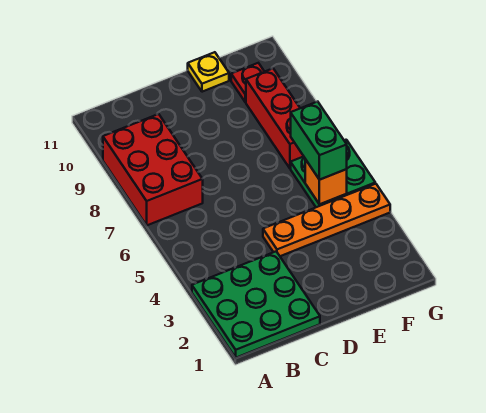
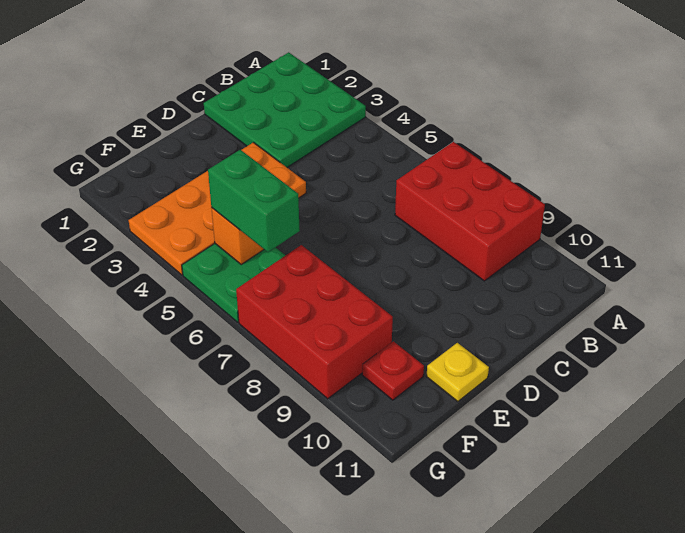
orange plate D4:G4 level 1 -> orange plate D3:G4 level 1
red brick F7:F9 level 1 -> red brick F7:G9 level 1

